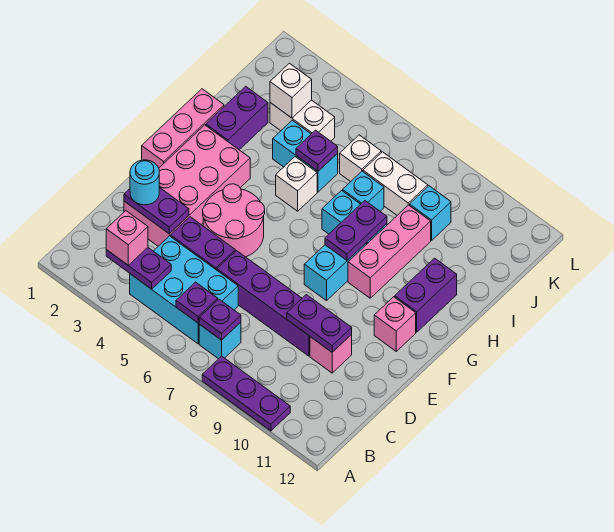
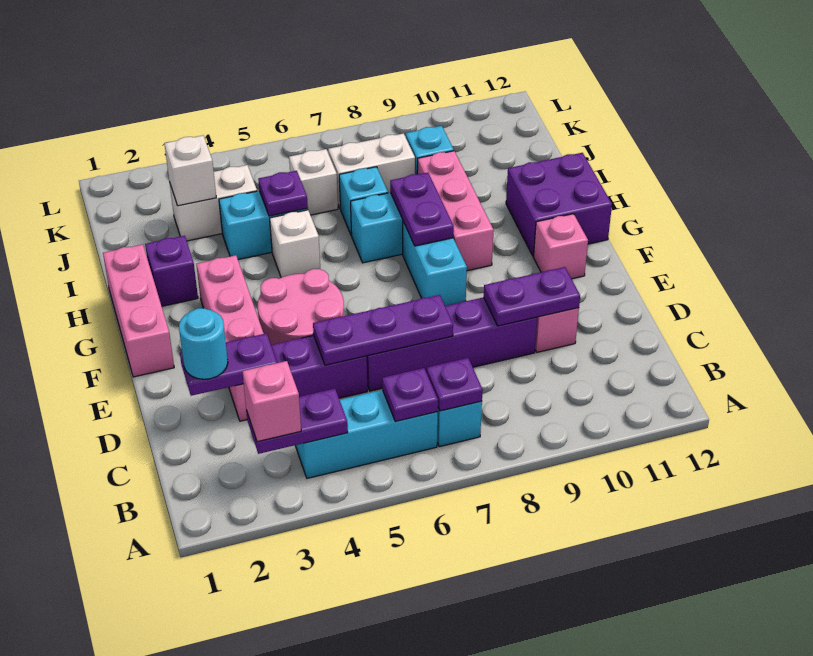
purple plate A8:A10 level 1 -> purple plate D5:D7 level 2
cyan brick B4:C6 level 1 -> cyan brick B4:B6 level 1
pink brick D2:G3 level 1 -> pink brick D3:G3 level 1
purple brick G11:H11 level 1 -> purple brick G11:H12 level 1
purple brick H2:I2 level 1 -> purple brick H2 level 1

